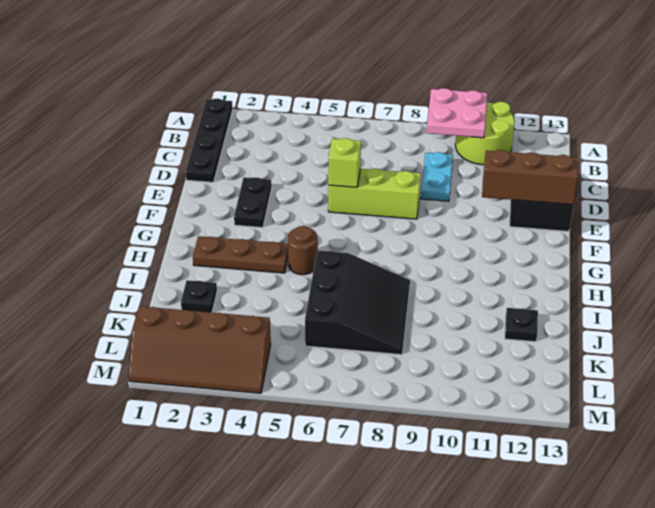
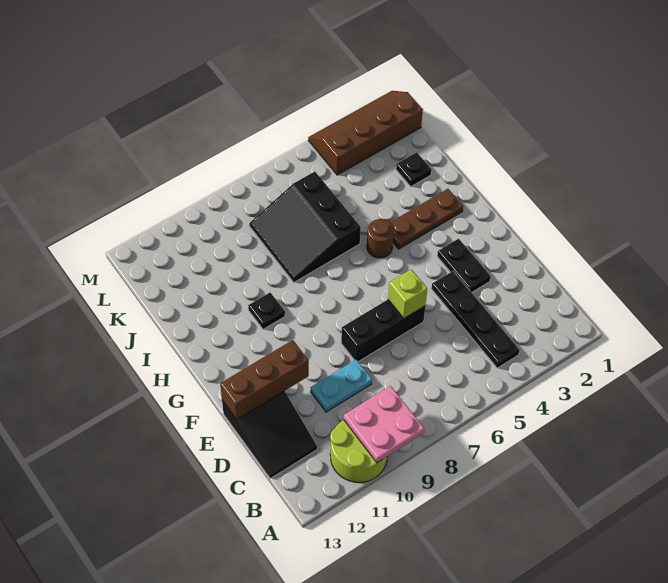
black plate A1:D1 level 1 -> black plate B4:E4 level 1
cyan plate C9:D9 level 1 -> cyan plate D9:D10 level 1
lime brick E6:E8 level 1 -> black brick E6:E8 level 1
black plate J12 level 1 -> black plate H10 level 1

